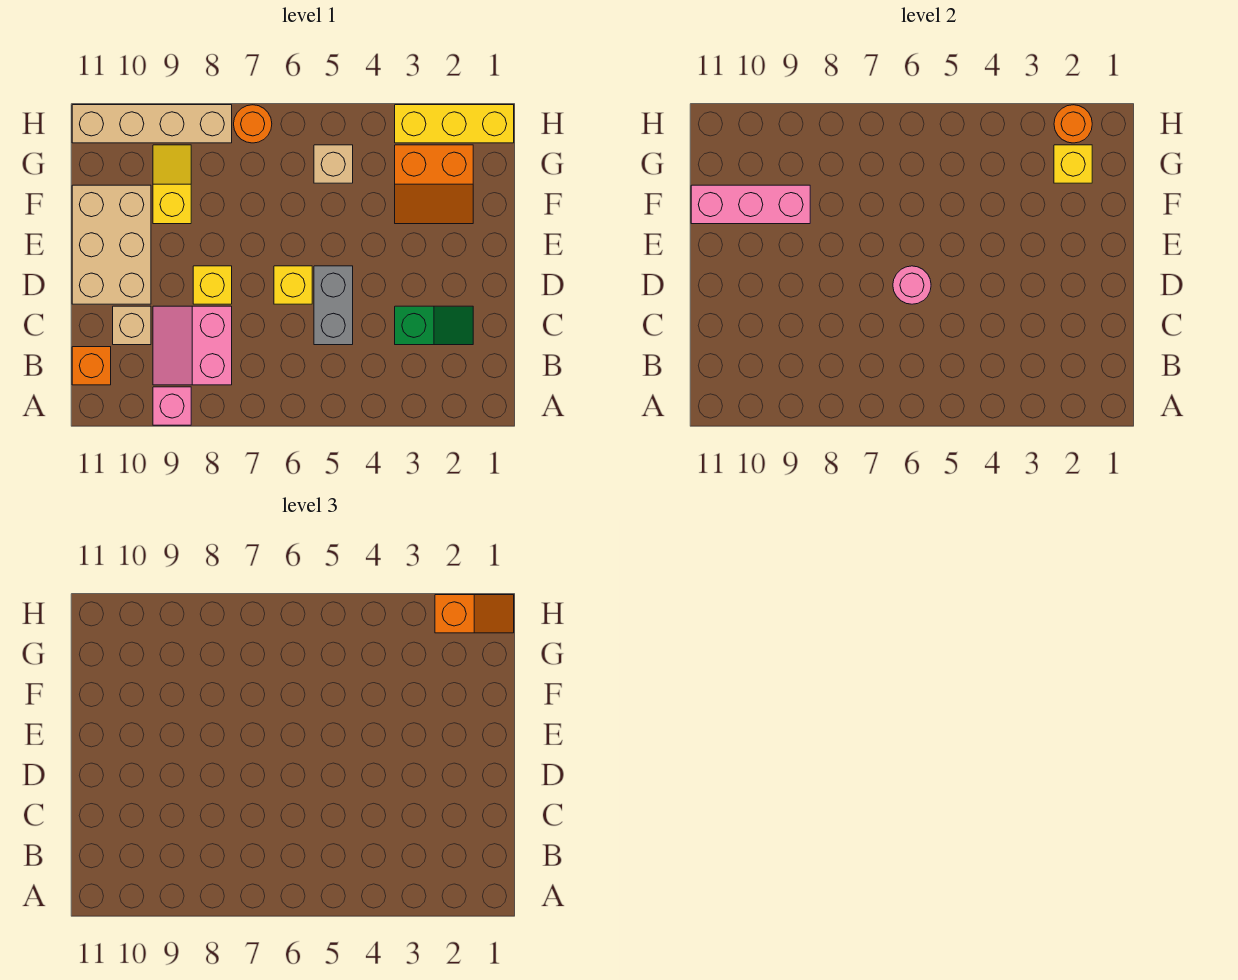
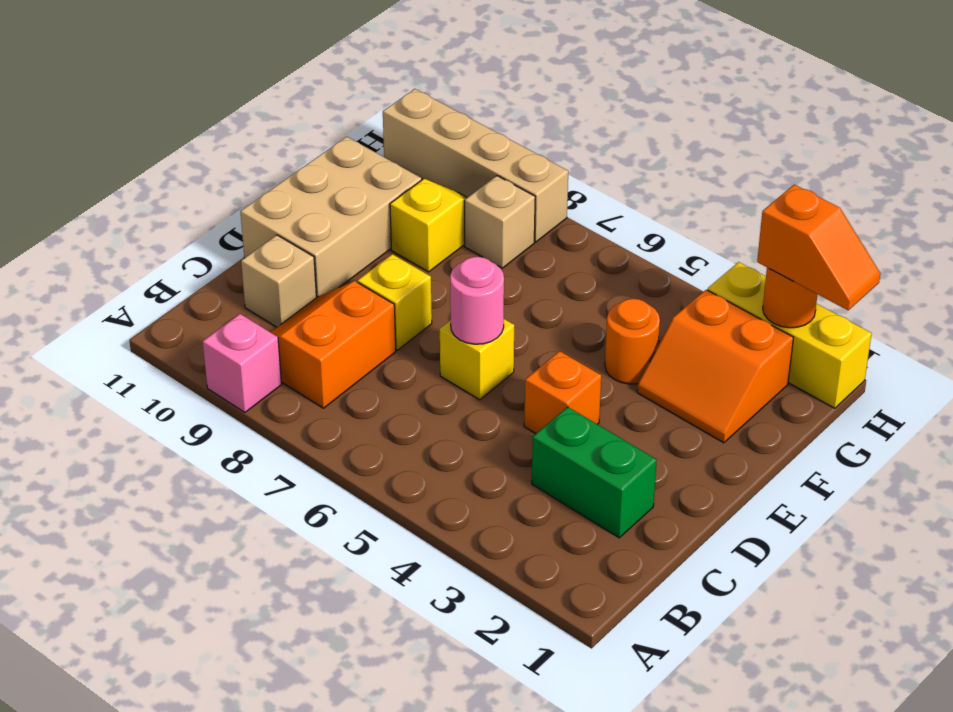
pink slope B8:C9 level 1 top 8 -> orange slope B8:C9 level 1 top 8
orange brick B11 level 1 -> orange brick D4 level 1
green slope C2:C3 level 1 top 3 -> green brick C2:C3 level 1
grey brick C5:D5 level 1 -> none
pink brick F9:F11 level 2 -> none
yellow brick G2 level 2 -> none
tan brick G5 level 1 -> tan brick G8 level 1
orange round brick H7 level 1 -> orange round brick F4 level 1

